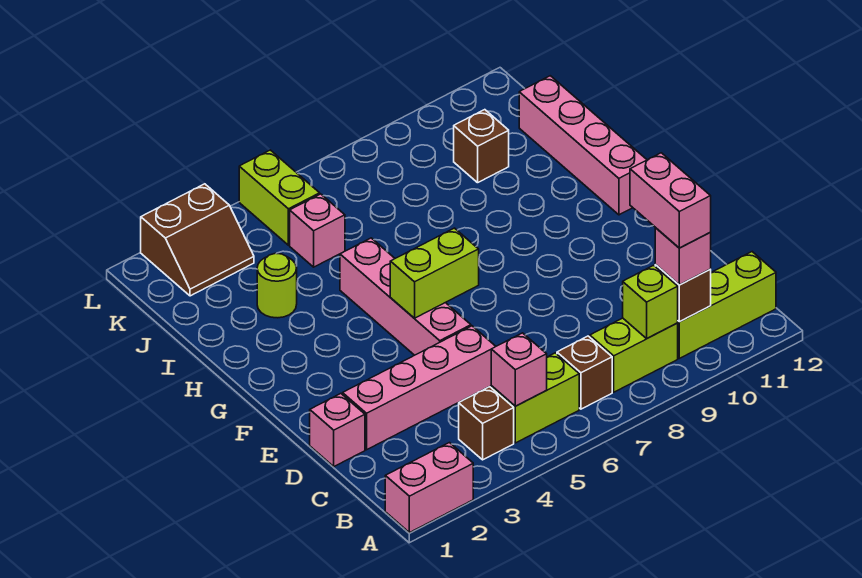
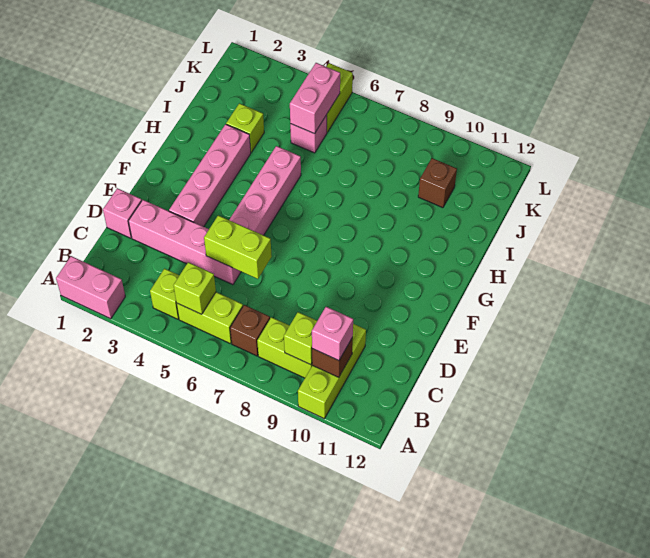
brown brick B4 level 1 -> lime brick B4 level 1
pink brick B5 level 2 -> lime brick B5 level 2
lime brick B10:B12 level 1 -> lime brick A10:C10 level 1
pink brick B10:C10 level 4 -> pink brick J5:K5 level 2
lime brick F5:F6 level 2 -> lime brick D5:D6 level 2
pink brick G12:J12 level 1 -> pink brick E3:H3 level 1
lime round brick I3 level 1 -> lime brick I3 level 1
brown slope K2:L3 level 1 top L -> none

